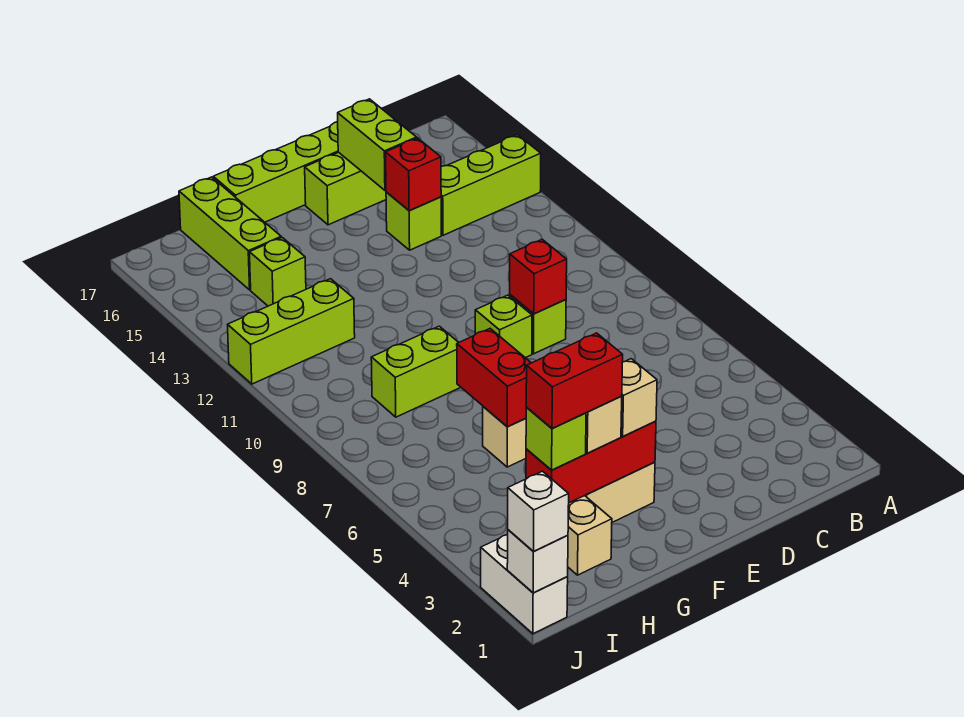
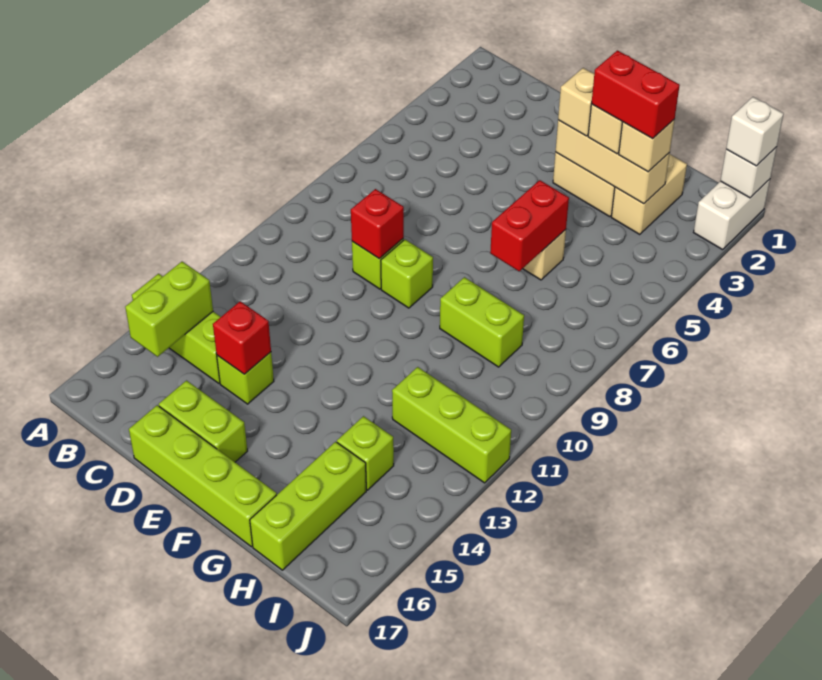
lime brick D15:D16 level 2 -> lime brick B14:B15 level 2
red brick F3:H3 level 2 -> tan brick F3:H3 level 2
lime brick H3 level 3 -> tan brick H3 level 3

